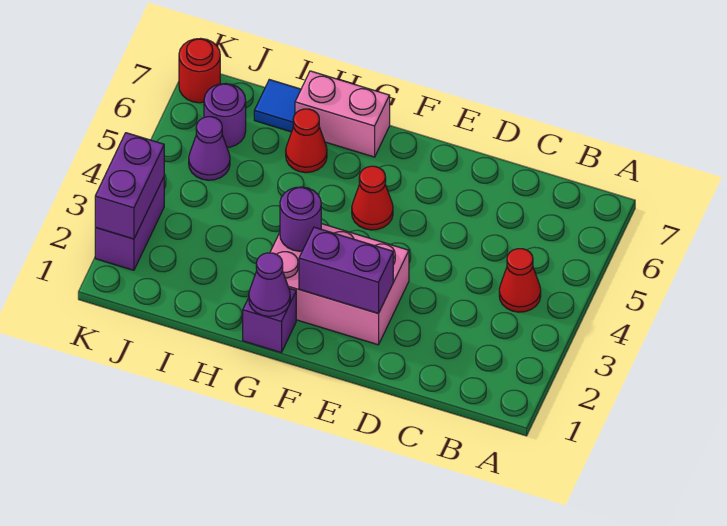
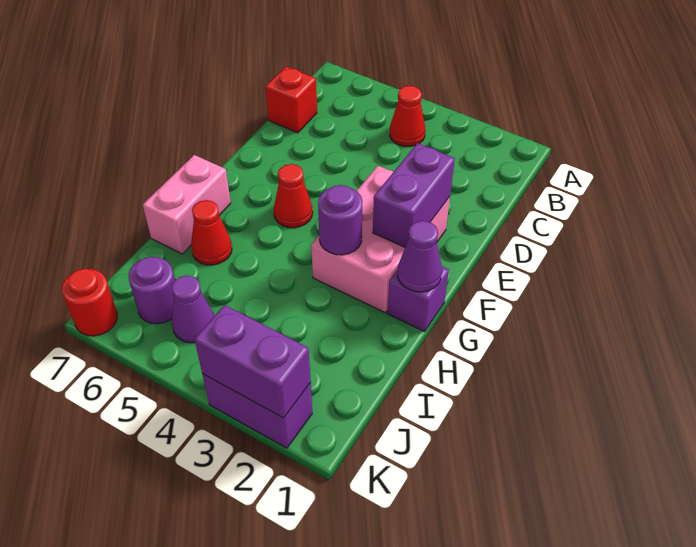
none -> red brick C7 level 1
blue tile I7 level 1 -> none

